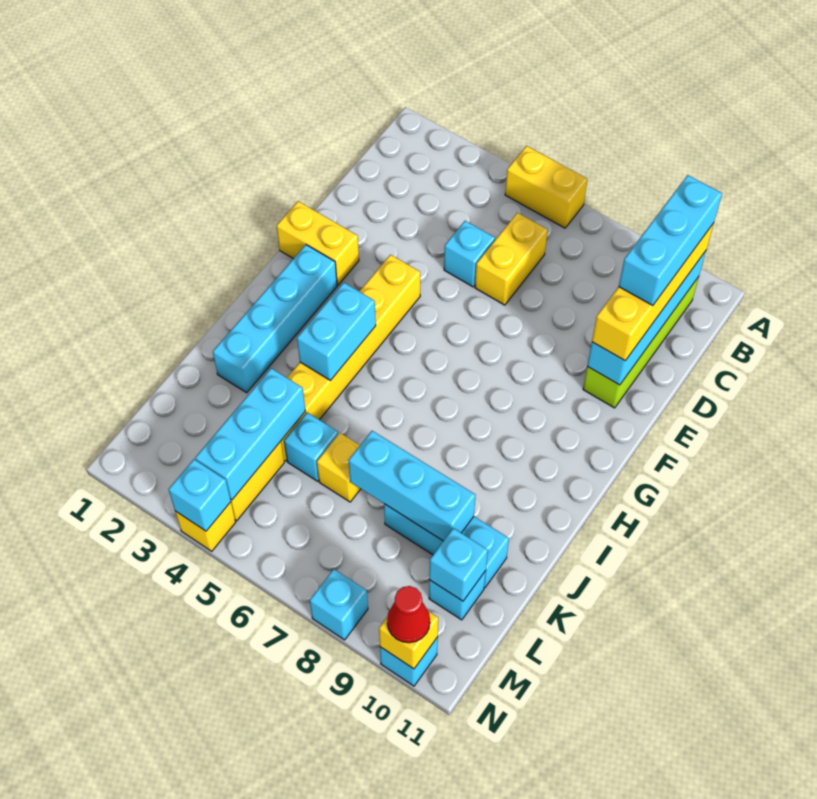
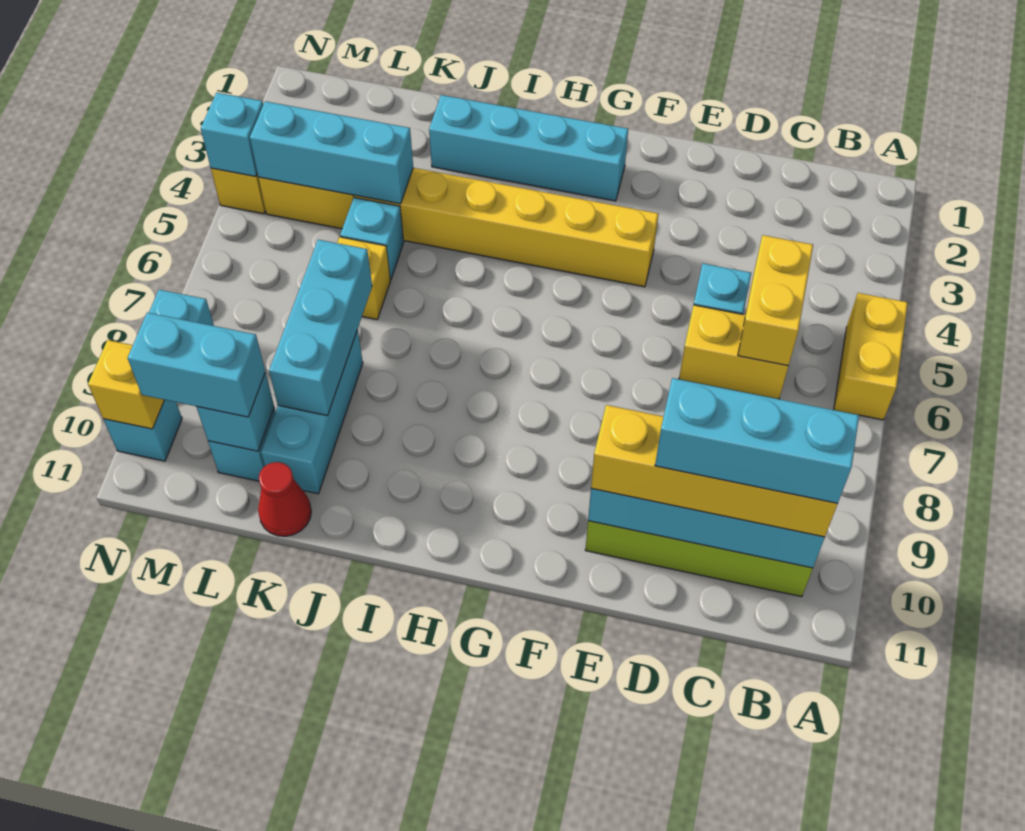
yellow brick F1:F2 level 1 -> yellow brick C5:C6 level 2
cyan brick H4:I4 level 2 -> cyan brick L10:M10 level 3
red cone N10 level 3 -> red cone K11 level 1

